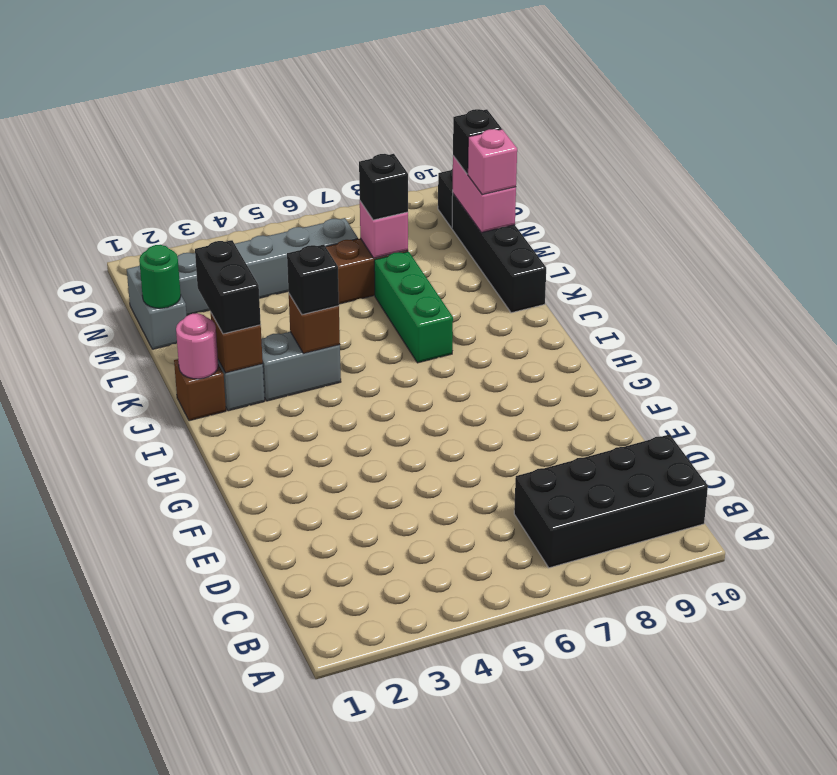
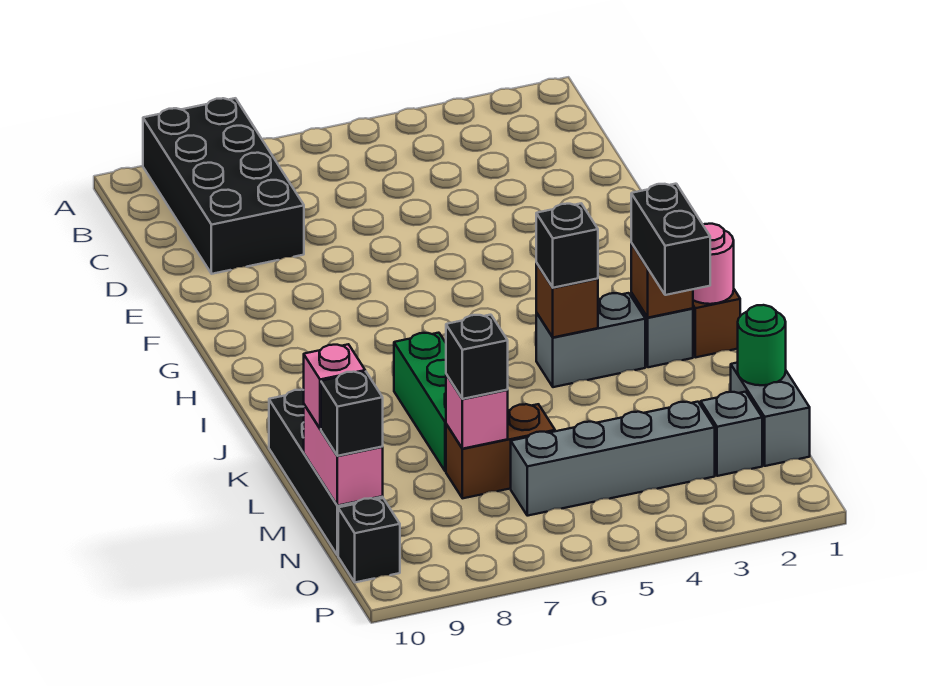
black brick B7:C10 level 1 -> black brick A8:D9 level 1

